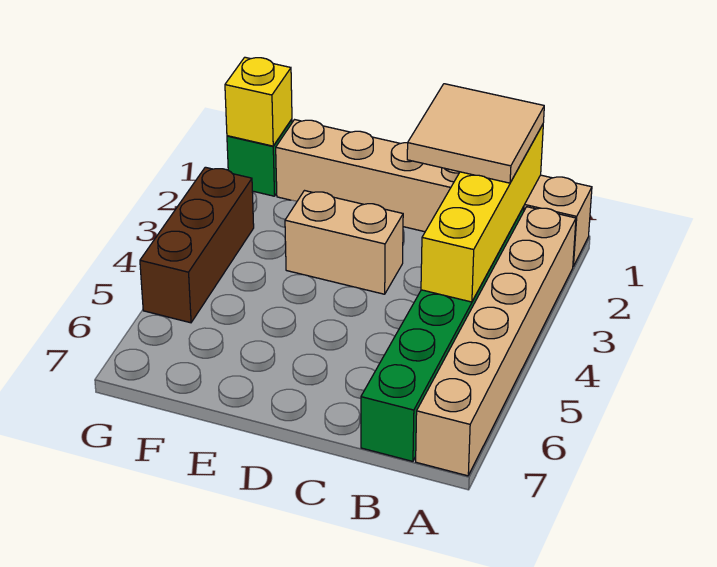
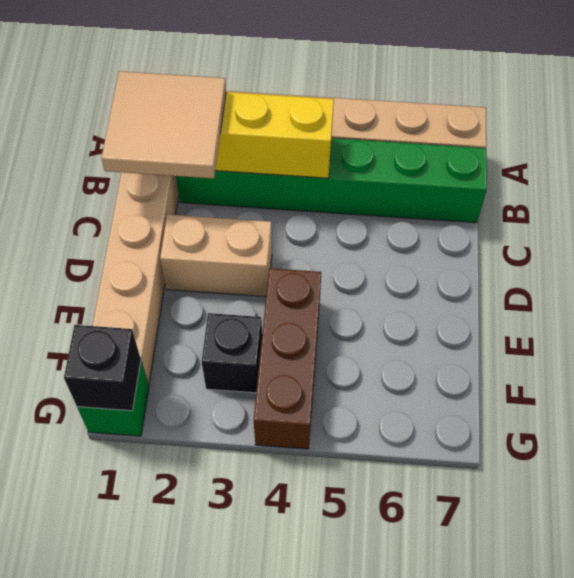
tan brick D3:E3 level 1 -> tan brick D2:D3 level 1
none -> black brick F3 level 1
yellow brick G1 level 2 -> black brick G1 level 2
brown brick G3:G5 level 1 -> brown brick E4:G4 level 1

